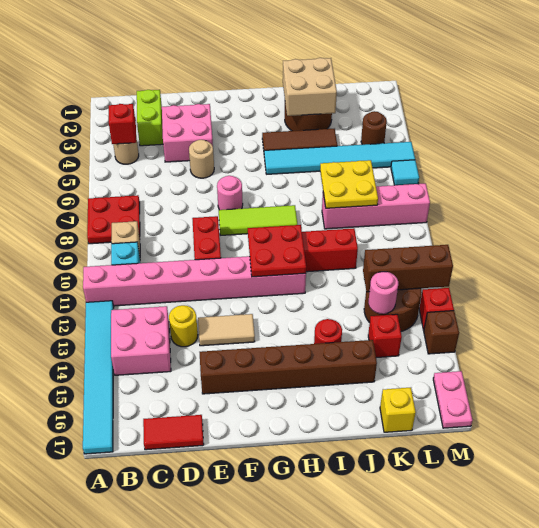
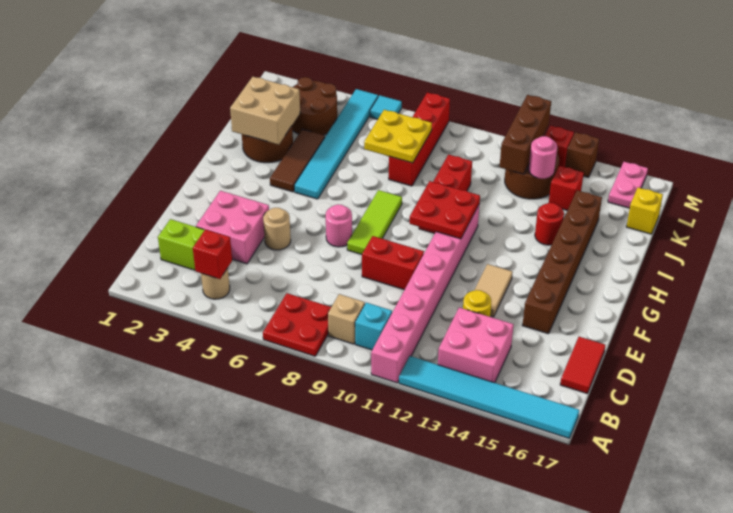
pink brick J8:M8 level 1 -> red brick J8:M8 level 1
brown round brick L4 level 1 -> brown round brick K3:L4 level 1
pink plate M16:M17 level 1 -> pink plate L16:M16 level 1

